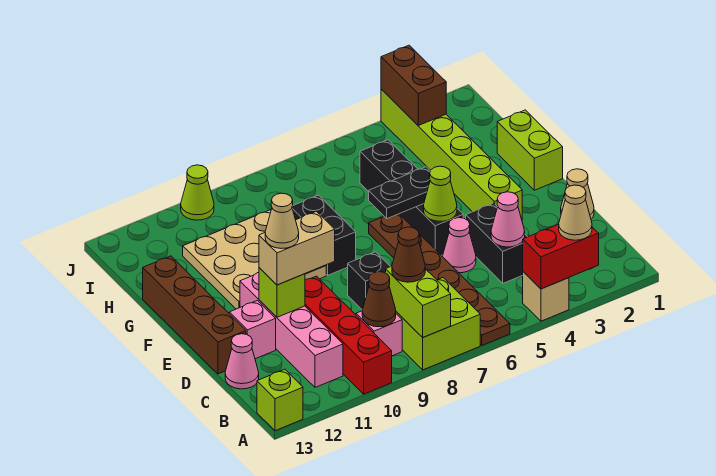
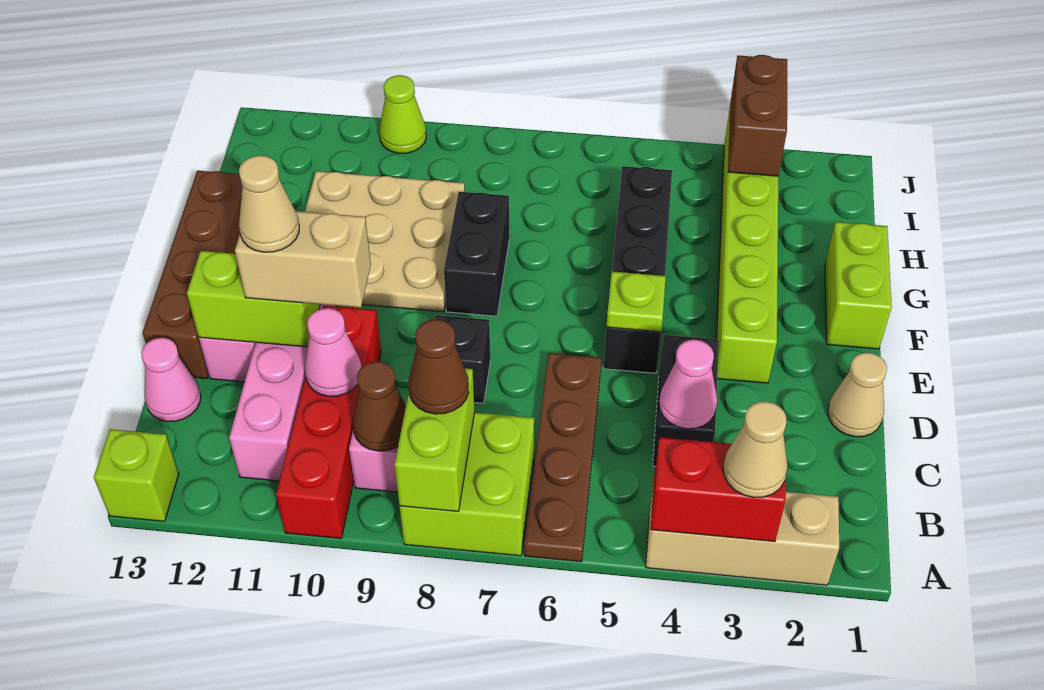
tan brick A4 level 1 -> tan brick A2:A4 level 1
brown plate A6:F6 level 1 -> brown plate A6:D6 level 1
pink cone D5 level 1 -> pink cone C10 level 2
lime brick D11 level 2 -> lime brick D11:D12 level 2
lime cone E5 level 2 -> lime plate E5 level 2
black plate F5:F6 level 2 -> none

